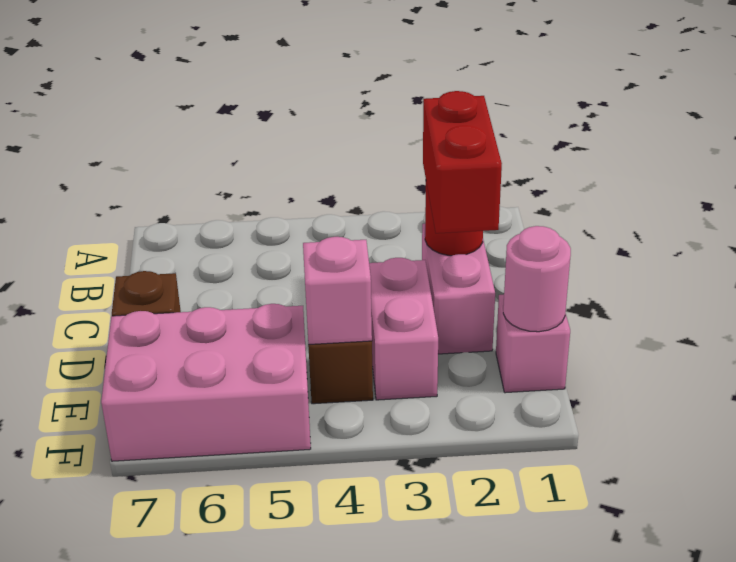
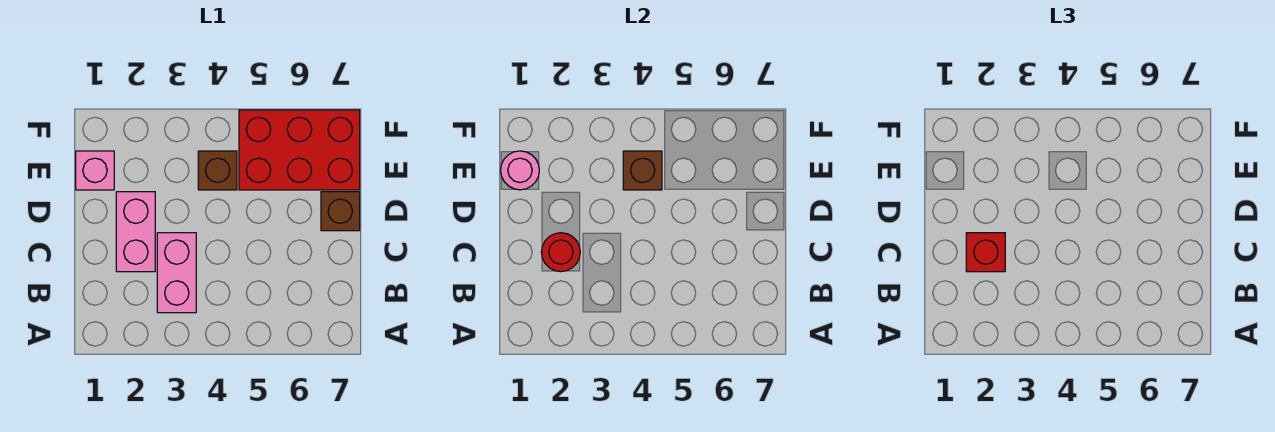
red brick C2:D2 level 3 -> red brick C2 level 3
pink brick D3:E3 level 1 -> pink brick B3:C3 level 1
pink brick E4 level 2 -> brown brick E4 level 2
pink brick E5:F7 level 1 -> red brick E5:F7 level 1

